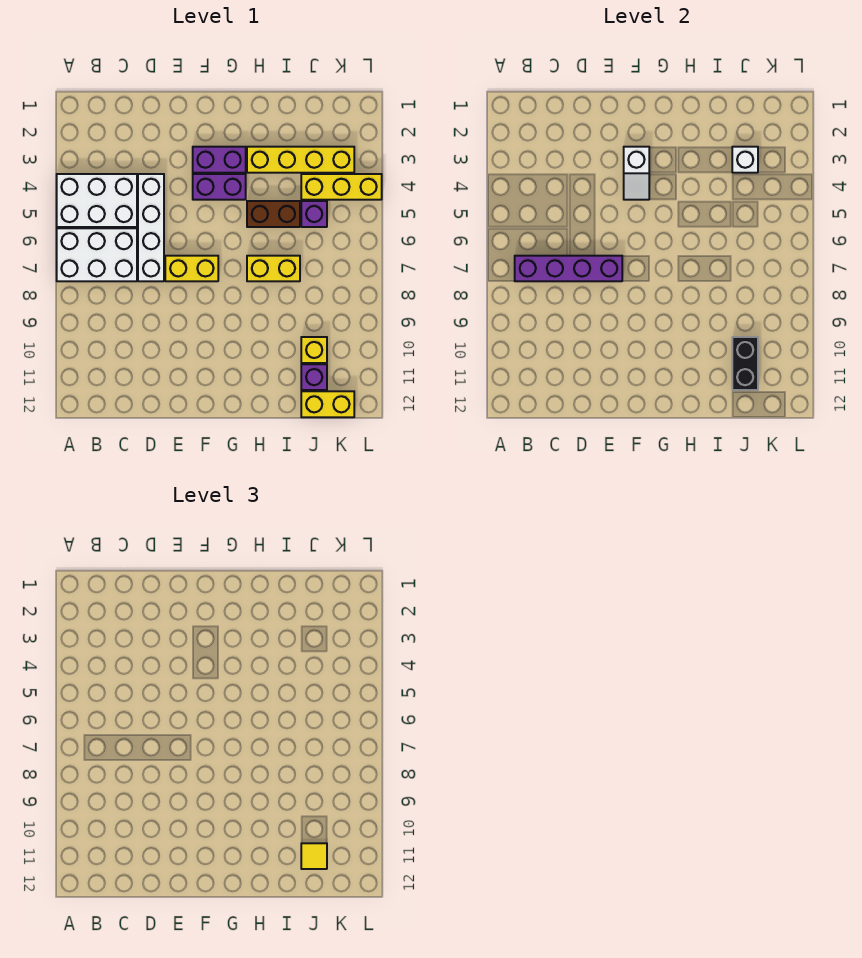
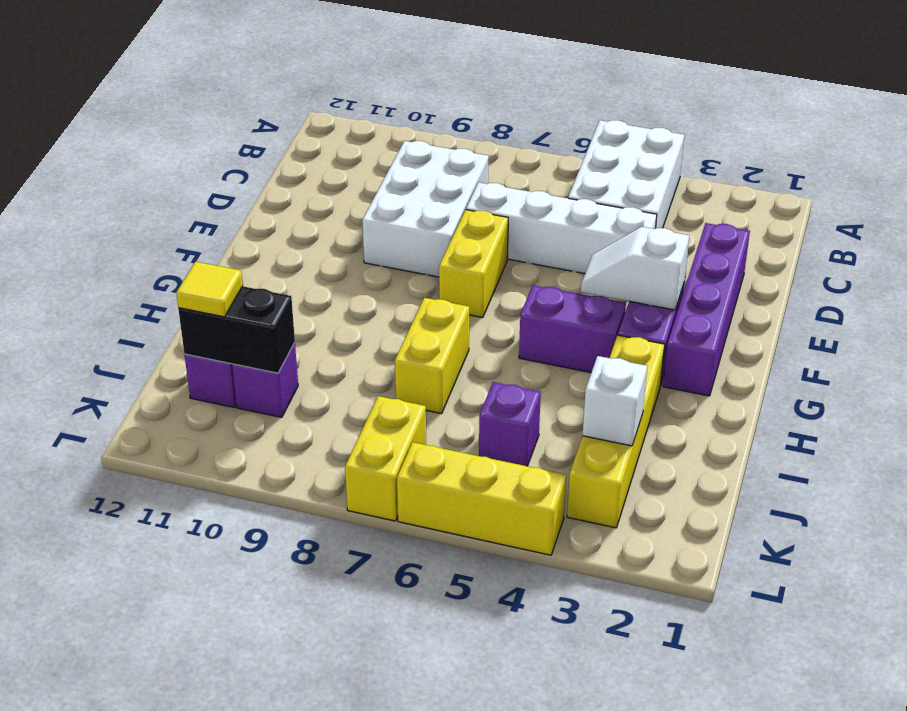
white brick A6:C7 level 1 -> white brick C8:E9 level 1
purple brick B7:E7 level 2 -> purple brick D2:G2 level 1
purple brick F4:G4 level 1 -> purple brick G4:G5 level 1
brown brick H5:I5 level 1 -> none
yellow brick J4:L4 level 1 -> yellow brick L4:L6 level 1
yellow brick J10 level 1 -> purple brick J10 level 1
yellow brick J12:K12 level 1 -> yellow brick K7:L7 level 1

